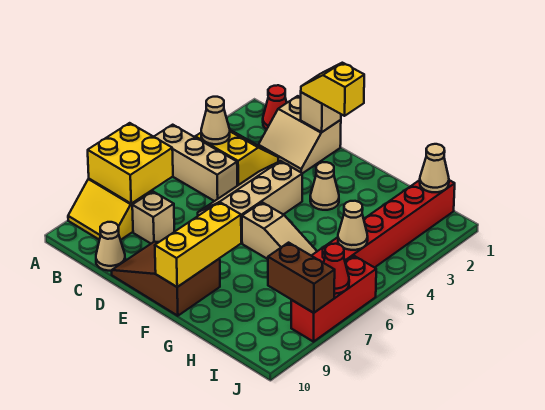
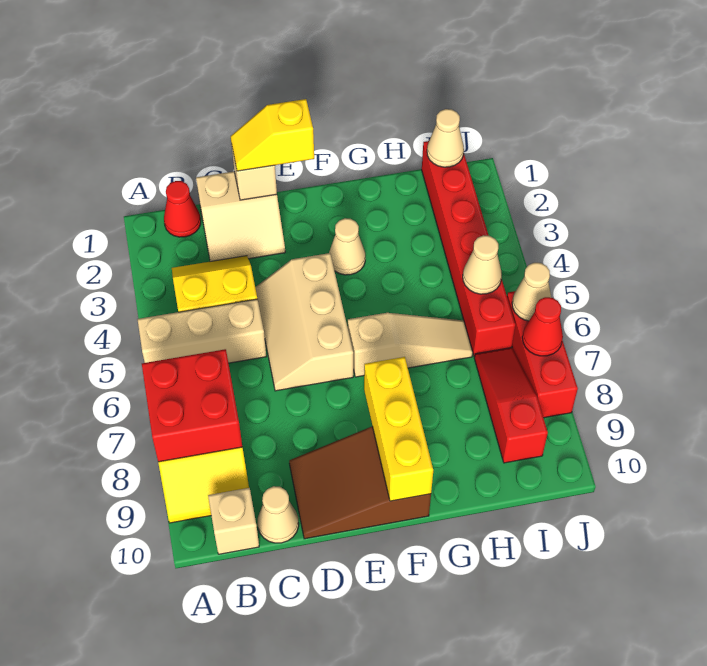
yellow brick A7:B8 level 2 -> red brick A7:B8 level 2
tan cone B4 level 2 -> tan cone J6 level 2
tan brick C8 level 1 -> tan brick B10 level 1
none -> red slope I7:I9 level 1 top 9
brown brick I8:J8 level 2 -> none

